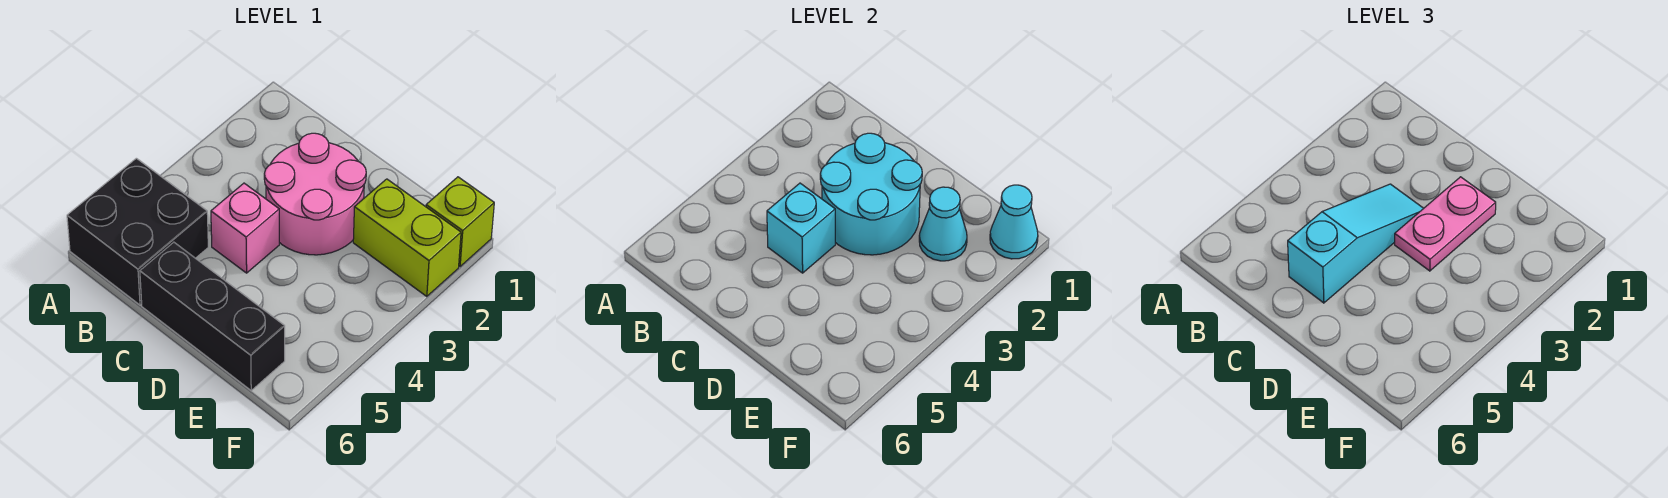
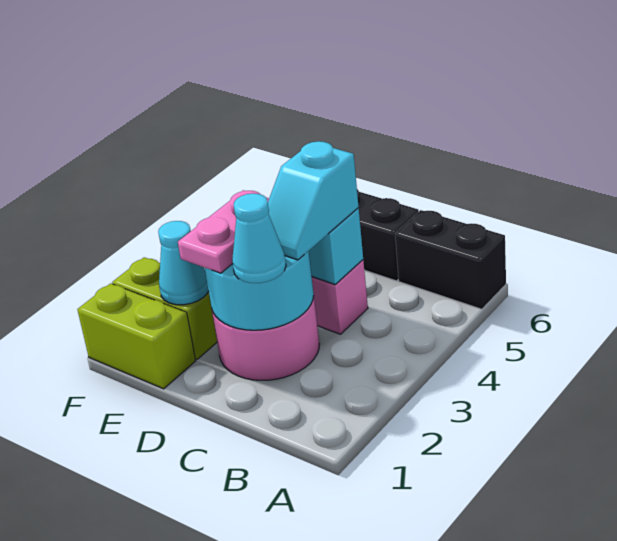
black brick A5:B6 level 1 -> black brick A6:B6 level 1
cyan slope C3:C5 level 3 top 5 -> cyan slope C3:C4 level 3 top 4
lime brick F1 level 1 -> lime brick E1:F1 level 1
cyan cone F1 level 2 -> cyan cone C2 level 3

